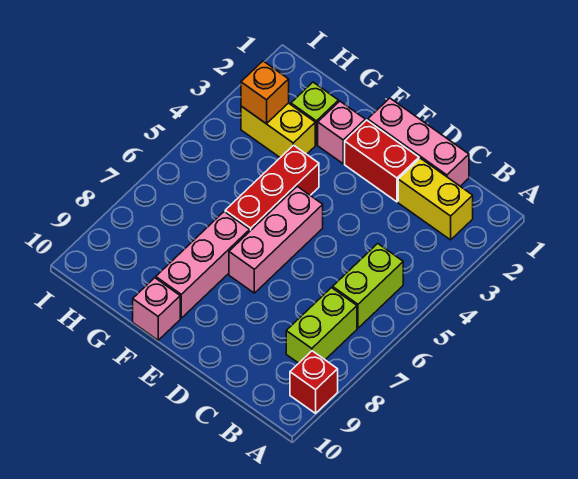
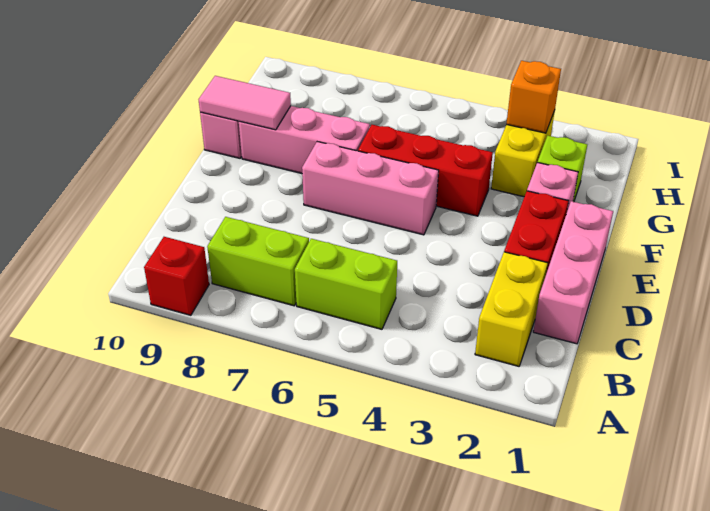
none -> pink tile F9:F10 level 2

